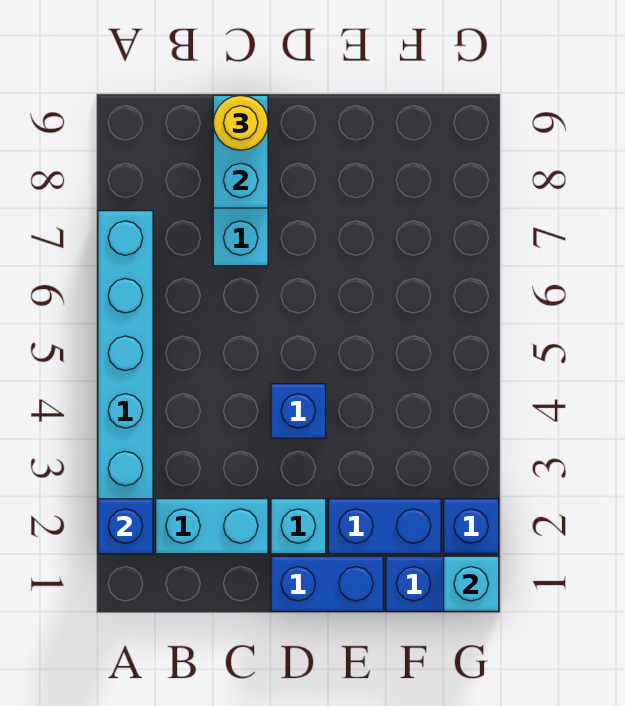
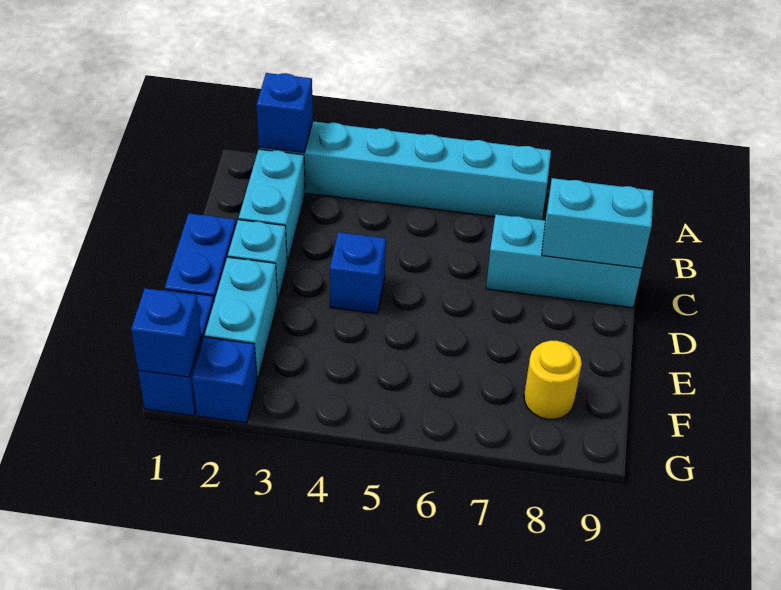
yellow round brick C9 level 3 -> yellow round brick F8 level 1
blue brick E2:F2 level 1 -> cyan brick E2:F2 level 1
cyan brick G1 level 2 -> blue brick G1 level 2

